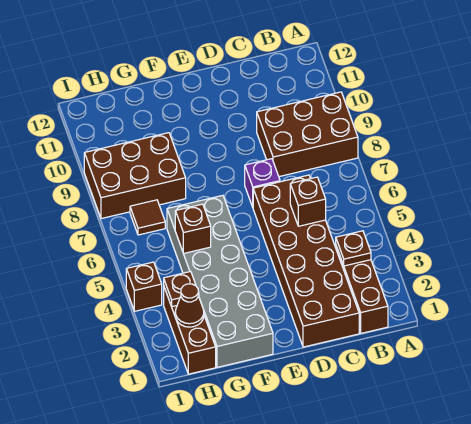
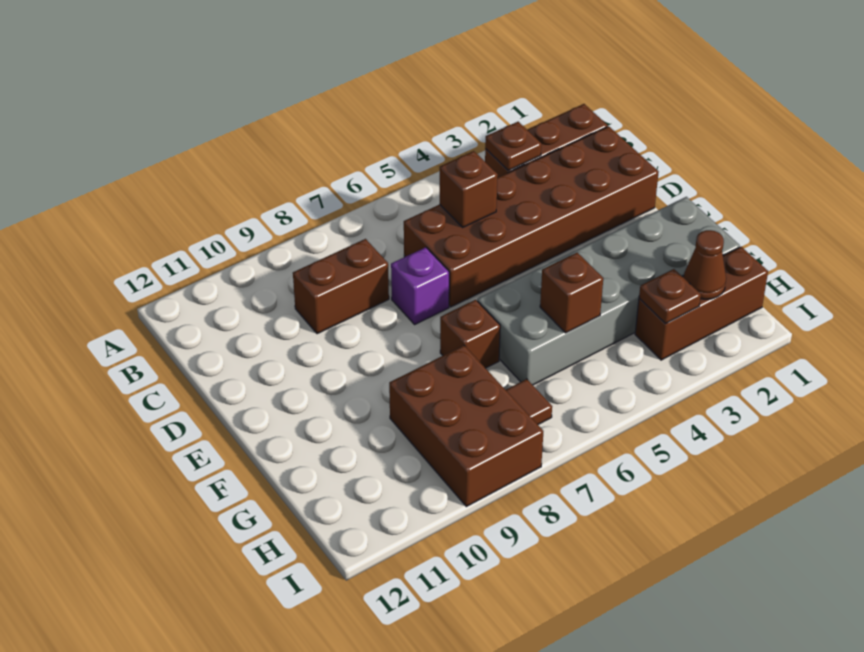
brown brick A8:C9 level 1 -> brown brick C8:C9 level 1
brown brick I4 level 1 -> brown brick F7 level 1

